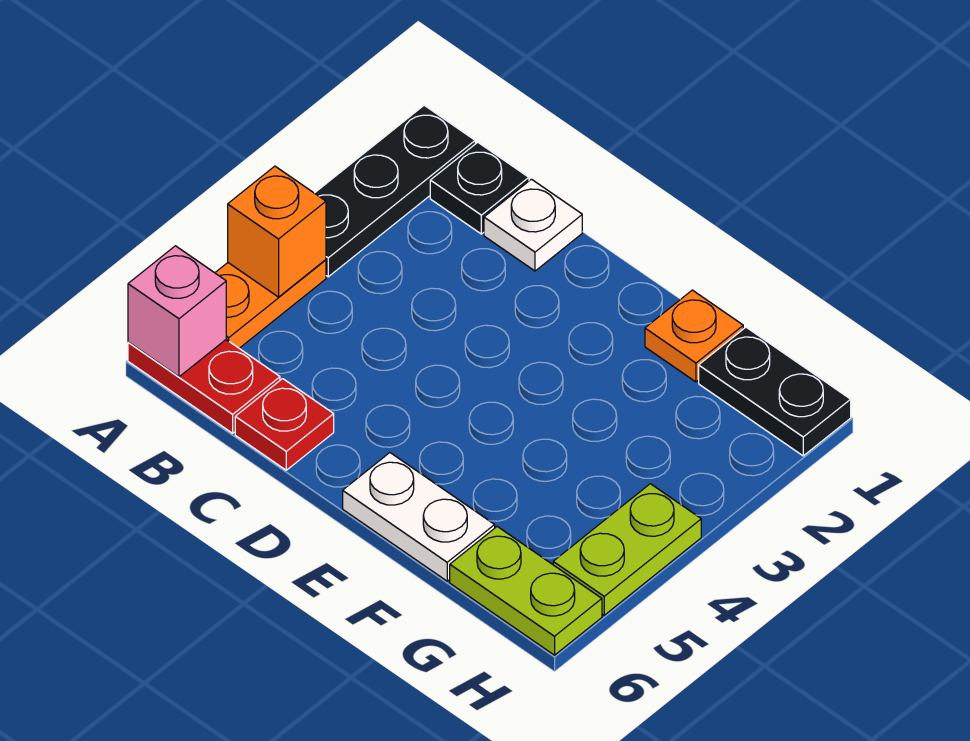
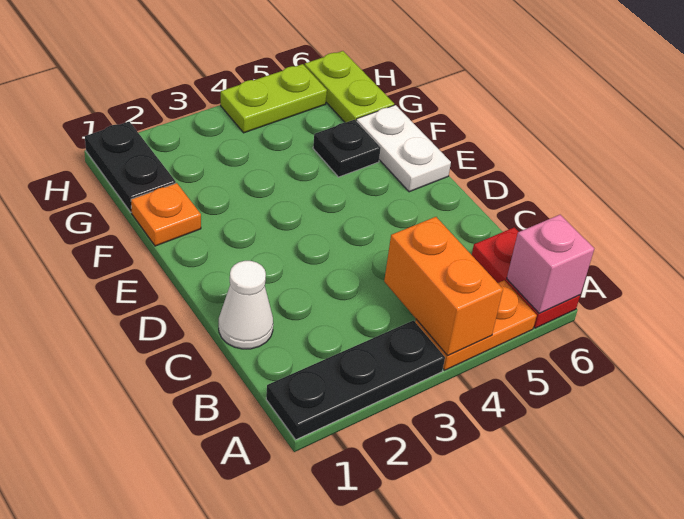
orange brick A4 level 2 -> orange brick A4:B4 level 2
black plate B1 level 1 -> black plate F5 level 1
white plate C1 level 1 -> white cone C1 level 1
red plate C6 level 1 -> none

